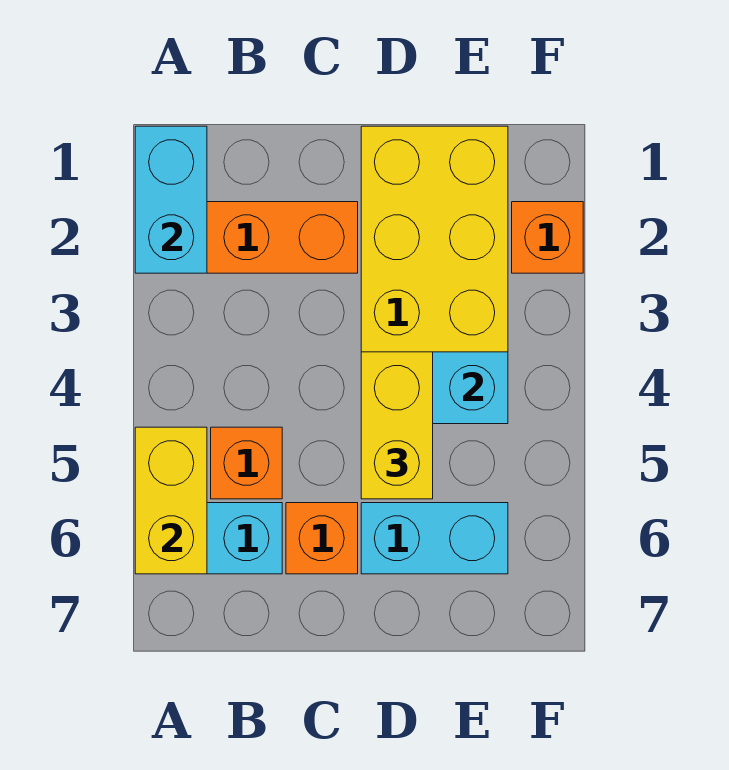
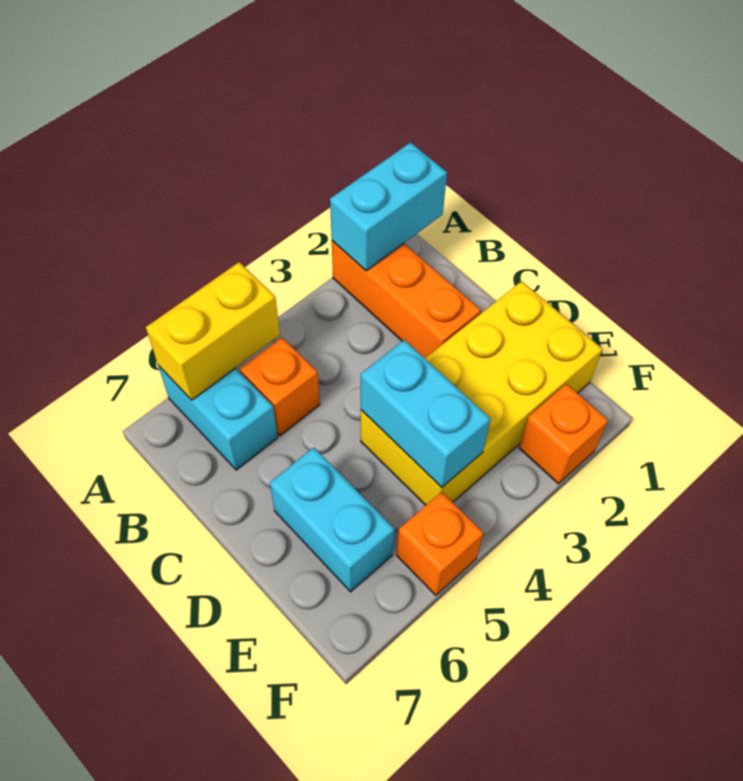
orange brick C6 level 1 -> orange brick F5 level 1
yellow brick D4:D5 level 3 -> none

